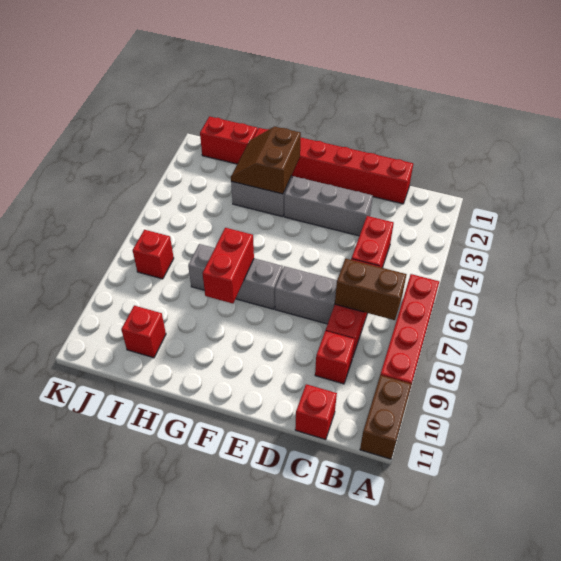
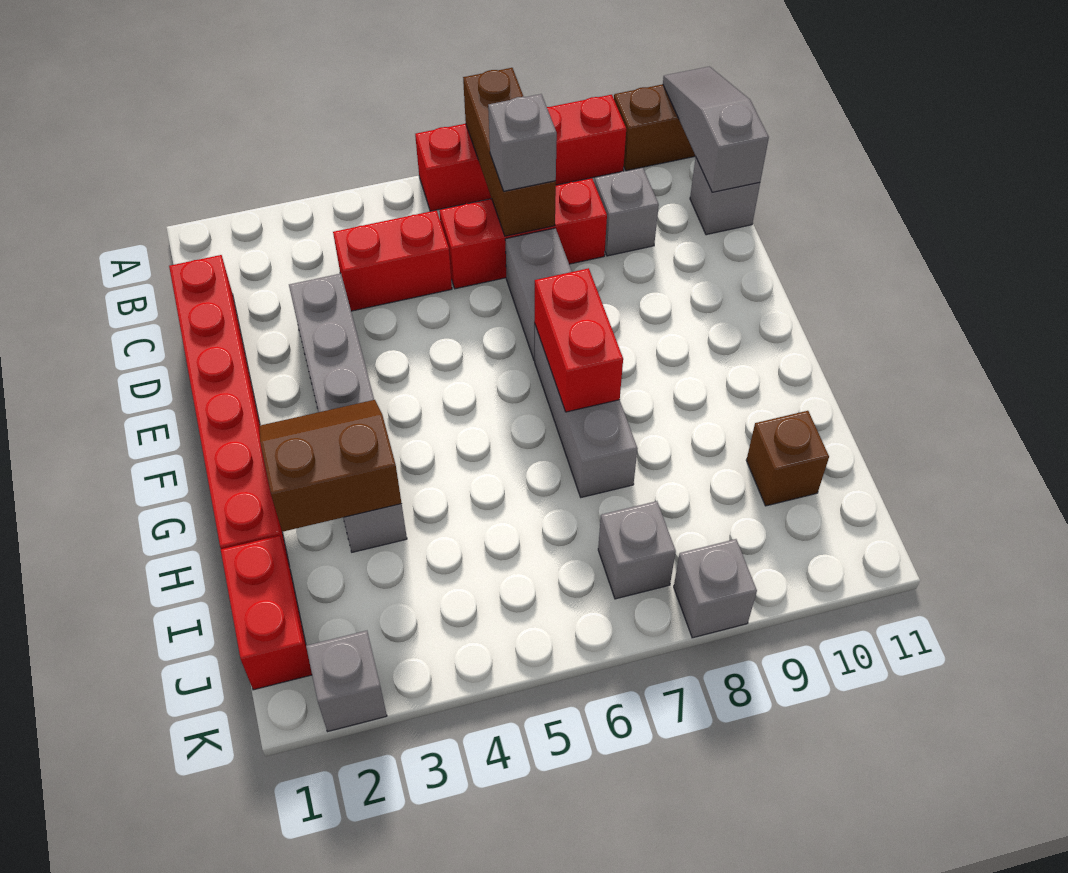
none -> grey slope A11:C11 level 2 top C
brown brick B7:C7 level 2 -> brown brick A7:C7 level 2
none -> grey brick C7 level 3
red brick C9 level 1 -> grey brick C9 level 1
red brick C11 level 1 -> grey brick C11 level 1
brown slope G2:H3 level 2 top G -> brown slope G2:H3 level 2 top H
red brick G7:G8 level 2 -> red brick F7:G7 level 2
red brick I10 level 1 -> brown brick I10 level 1
red brick J7 level 1 -> grey brick J7 level 1
none -> grey brick K2 level 1
none -> grey brick K8 level 1

